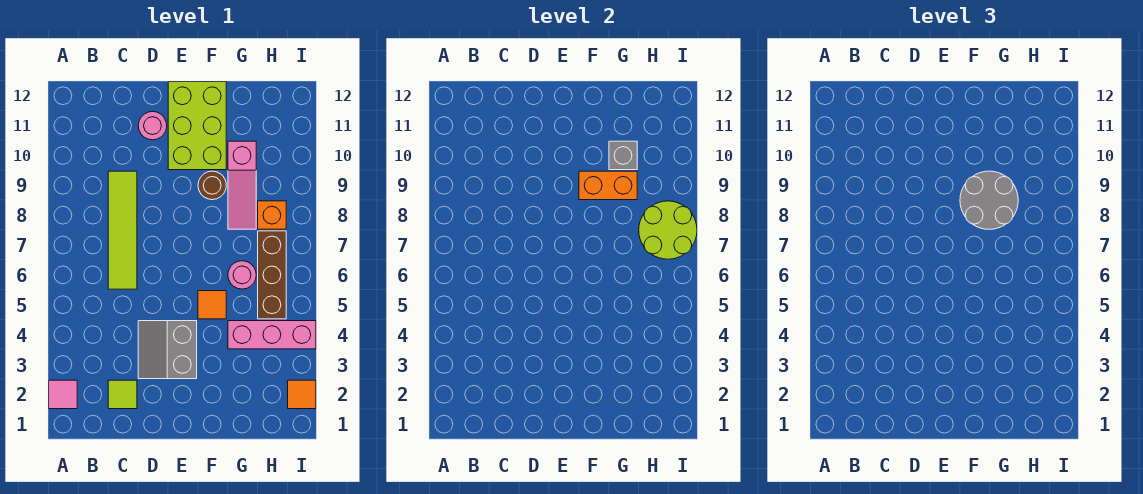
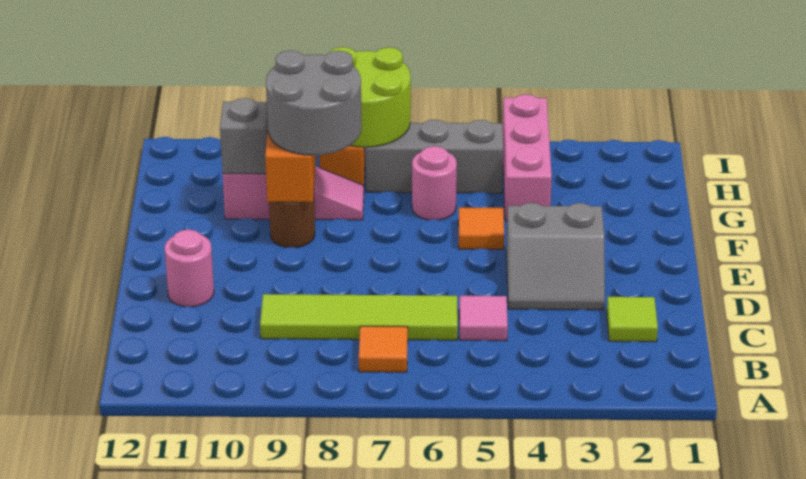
pink tile A2 level 1 -> pink tile C5 level 1
lime brick E10:F12 level 1 -> none
brown brick H5:H7 level 1 -> grey brick H5:H7 level 1
orange tile I2 level 1 -> orange tile B7 level 1

